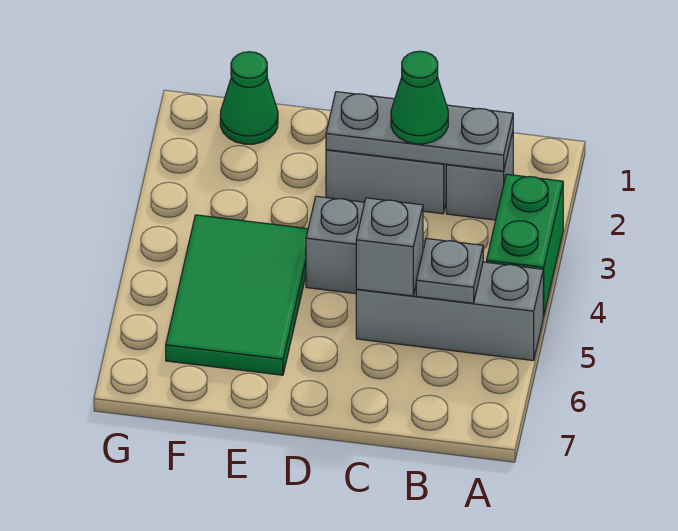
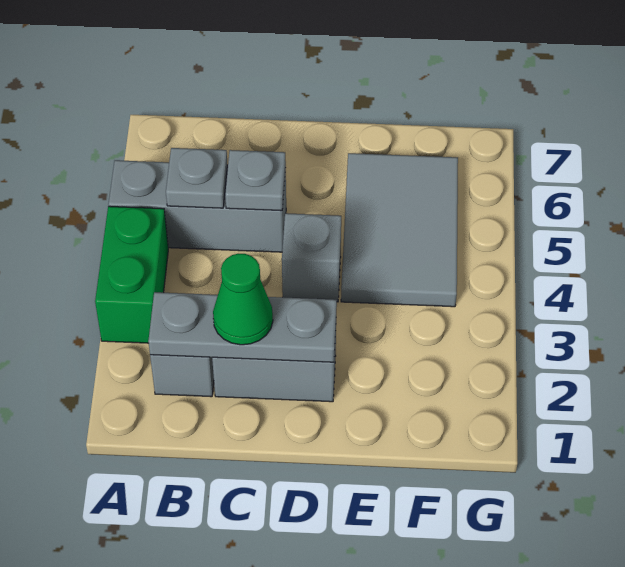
grey brick C5 level 2 -> grey plate C5 level 2
green tile E4:F6 level 1 -> grey tile E4:F6 level 1
green cone F1 level 1 -> none

